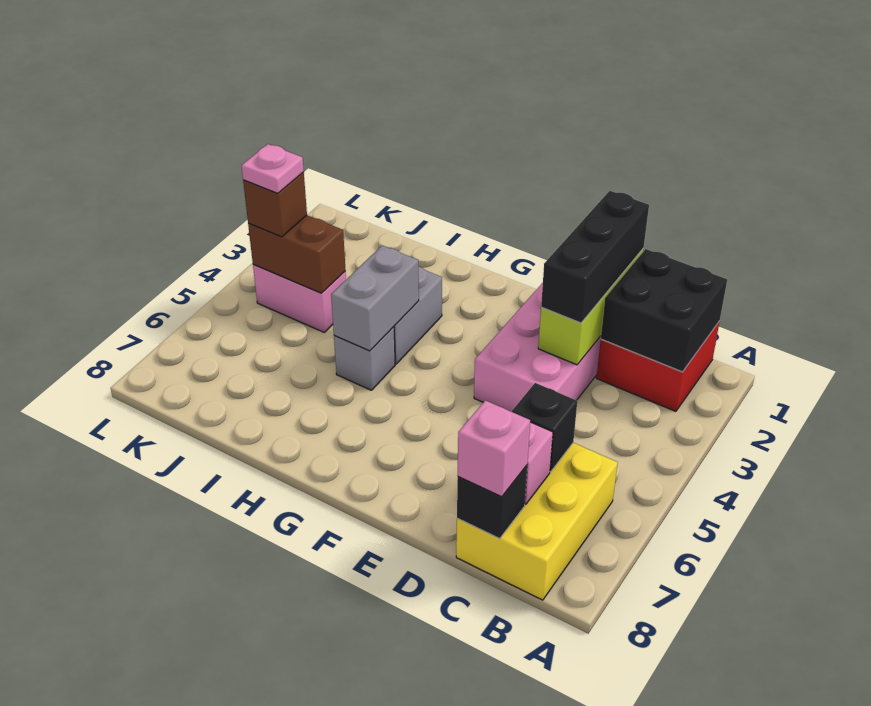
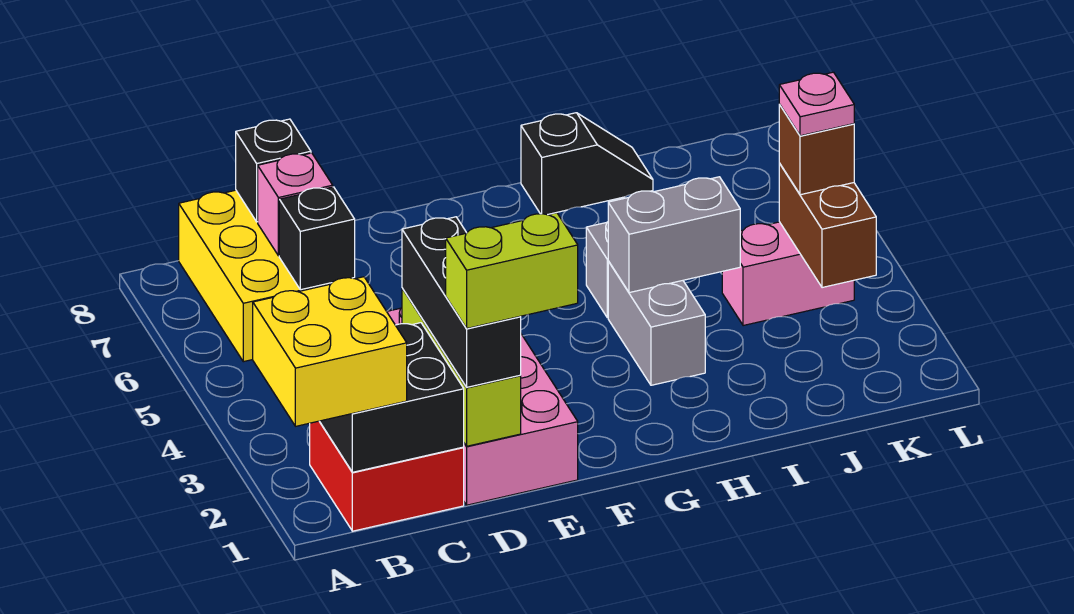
none -> yellow brick A1:B2 level 3
pink brick C8 level 3 -> none
none -> lime brick D1:E1 level 4
grey brick H4:H5 level 2 -> grey brick H4:I4 level 2
none -> black slope H8:I8 level 1 top H
brown brick J4:K4 level 2 -> brown brick K3:K4 level 2

